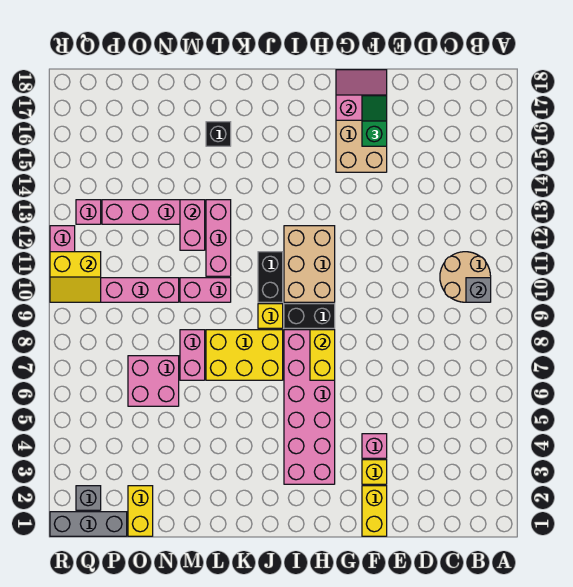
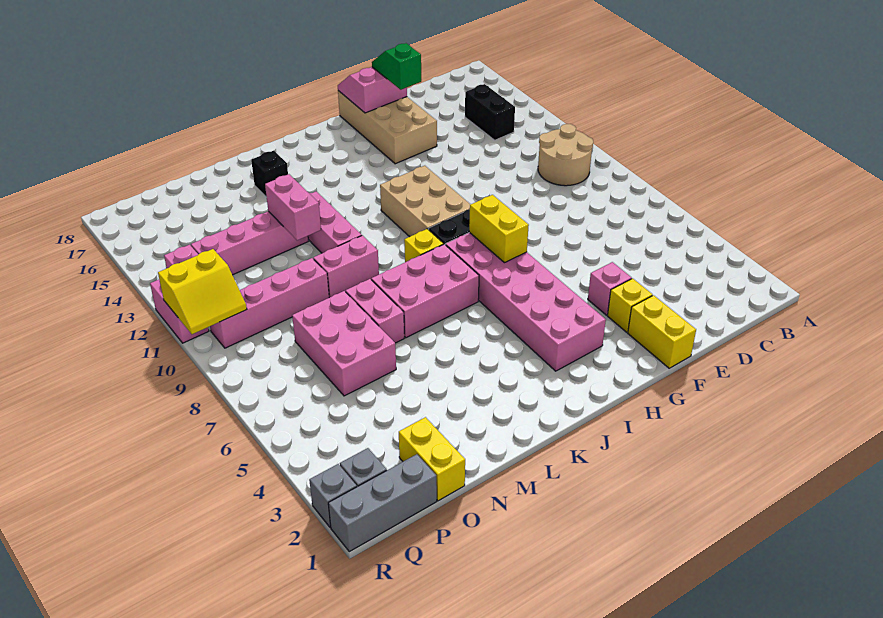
grey brick B10 level 2 -> grey brick R2 level 1
yellow brick J7:L8 level 1 -> pink brick J7:L8 level 1
black brick J10:J11 level 1 -> black brick C14:C15 level 1
pink brick N6:O7 level 1 -> pink brick N6:O8 level 1

